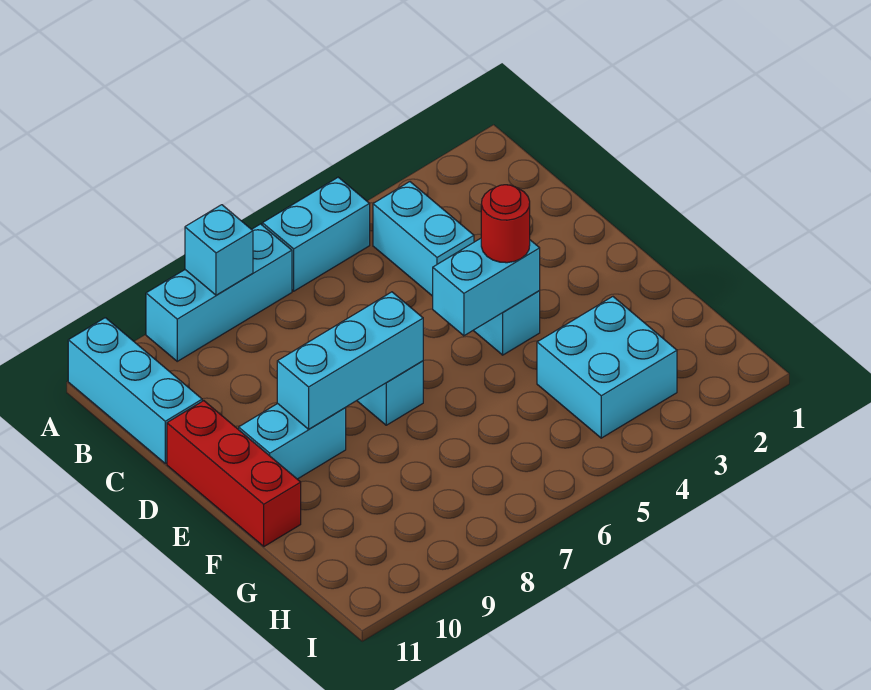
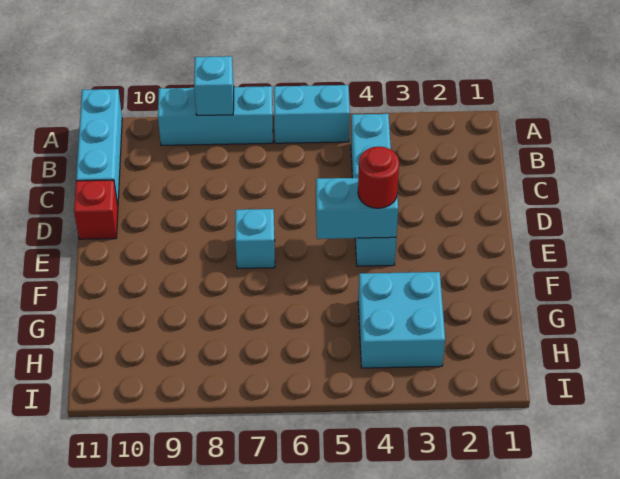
red brick D11:F11 level 1 -> red brick D11 level 1
cyan brick E7:E9 level 2 -> none
cyan brick E9:E10 level 1 -> none

